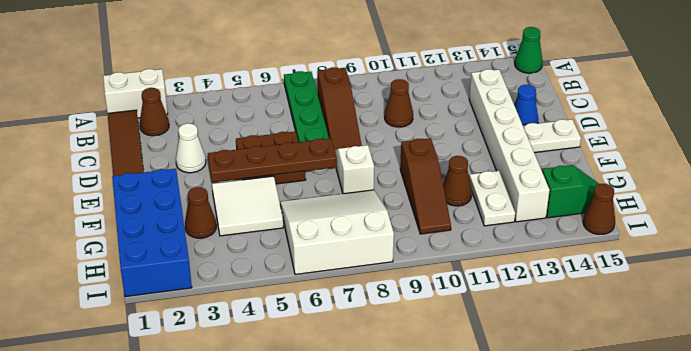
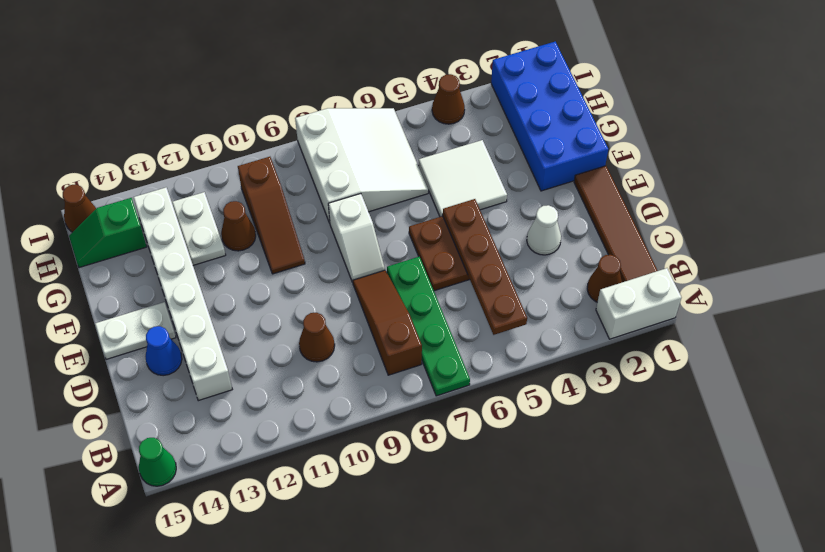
brown plate E4:E7 level 2 -> brown plate B5:E5 level 2
brown slope F10:H10 level 1 top F -> brown slope F10:H10 level 1 top H
brown cone G3 level 1 -> brown cone I4 level 1
white slope G6:I8 level 1 top I -> white slope G6:I8 level 1 top 8

